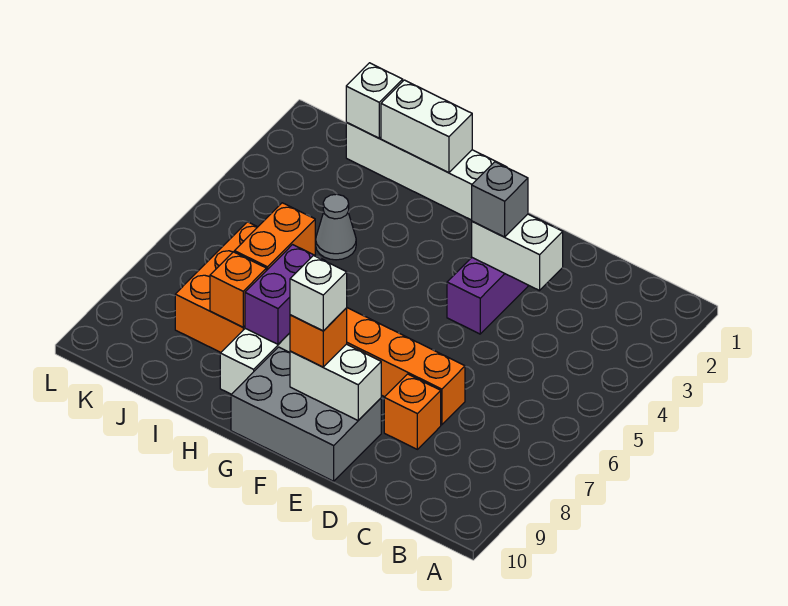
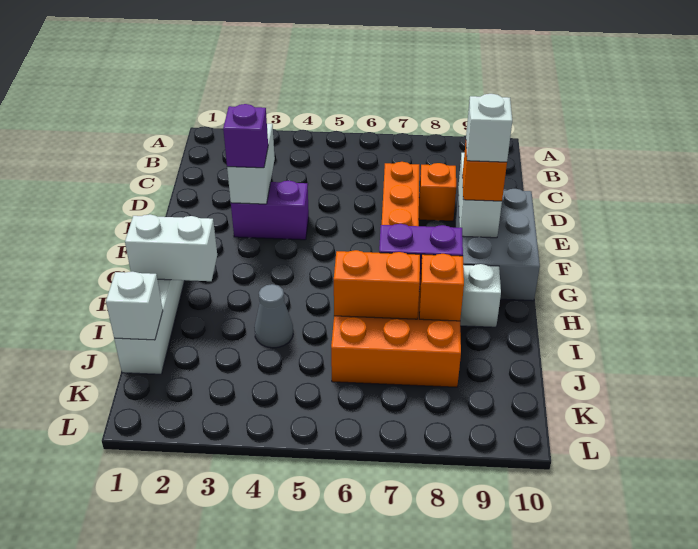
grey brick E3 level 3 -> purple brick E3 level 3
white brick H1:I1 level 2 -> white brick H1:H2 level 2

